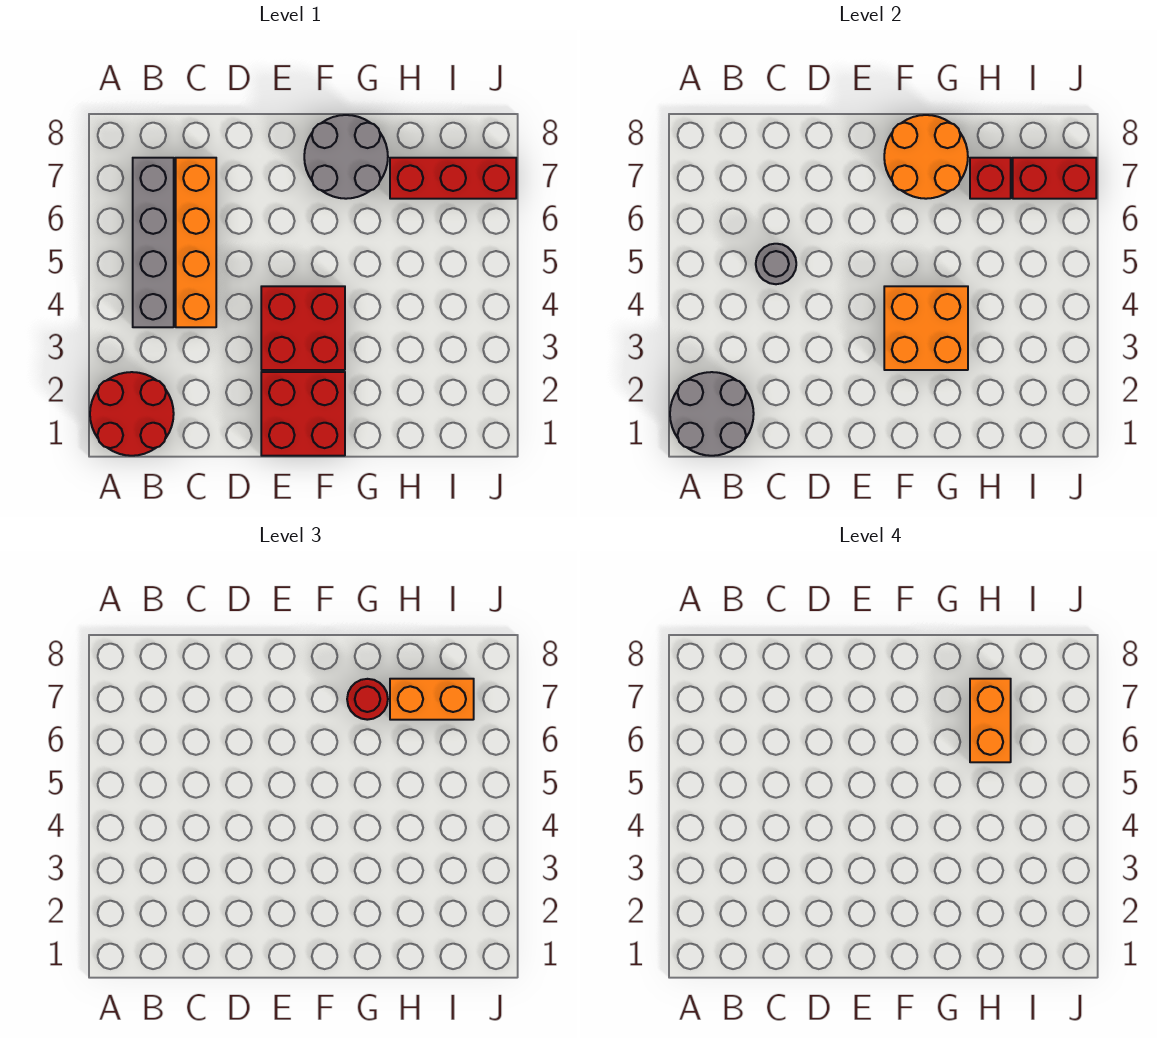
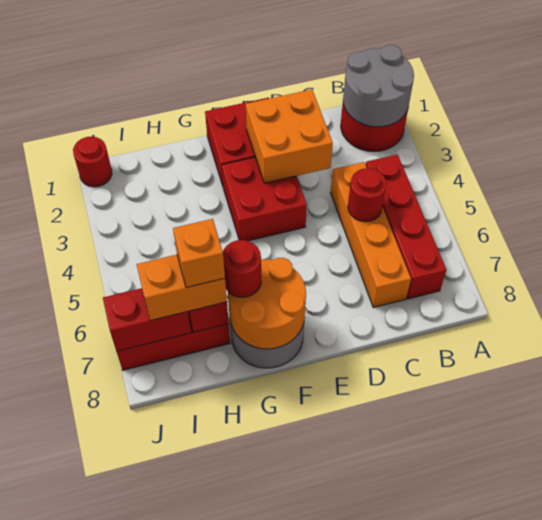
grey brick B4:B7 level 1 -> red brick B4:B7 level 1
grey round brick C5 level 2 -> red round brick C5 level 2
orange brick F3:G4 level 2 -> orange brick D2:E3 level 2
orange brick H6:H7 level 4 -> orange brick H7 level 4
none -> red round brick J1 level 1

